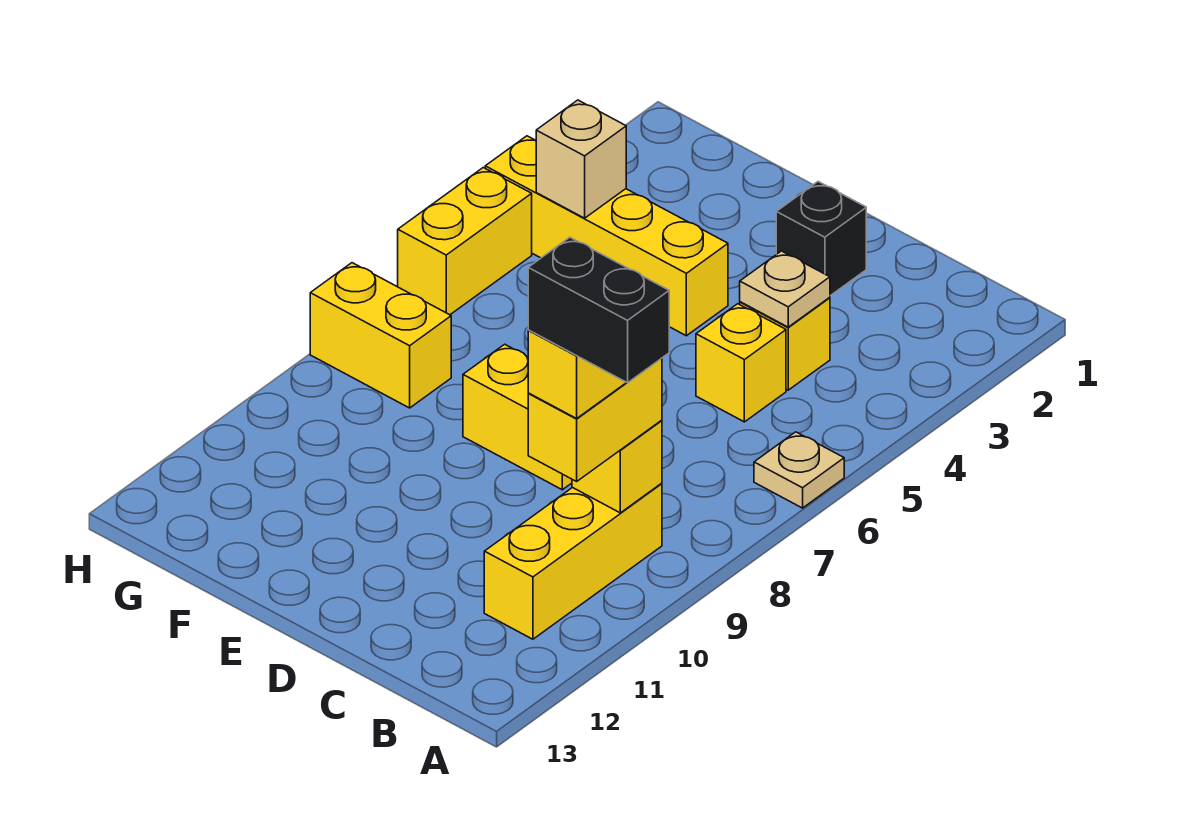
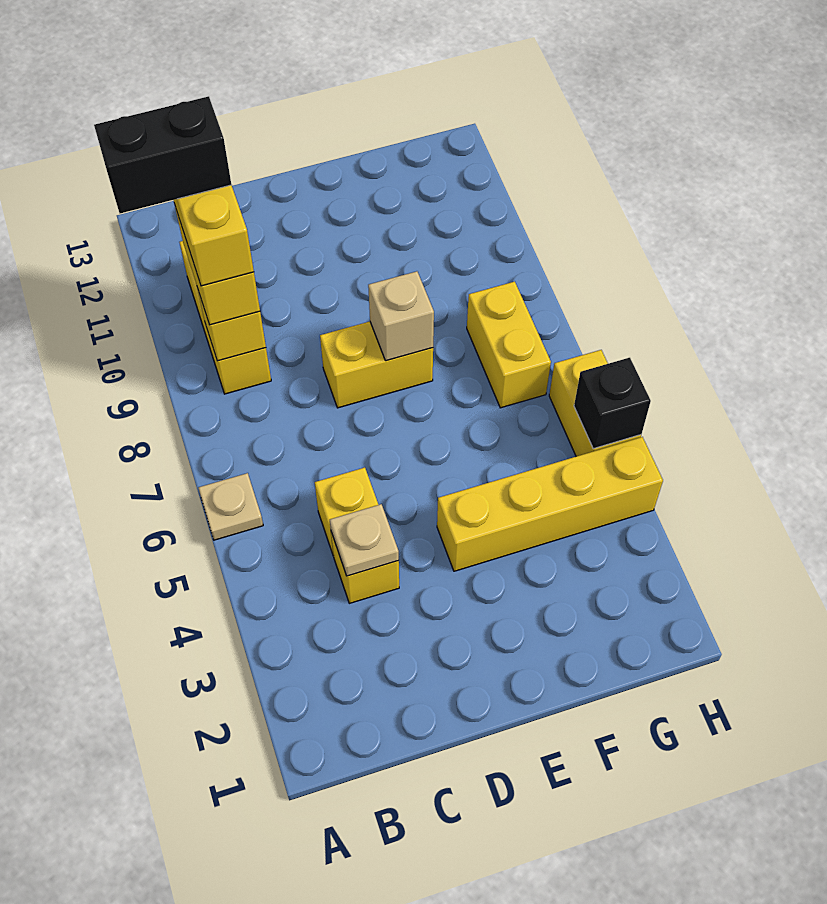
black brick D2 level 1 -> black brick H5 level 2
tan brick G4 level 2 -> tan brick E8 level 2
yellow brick G8:H8 level 1 -> yellow brick G7:G8 level 1

